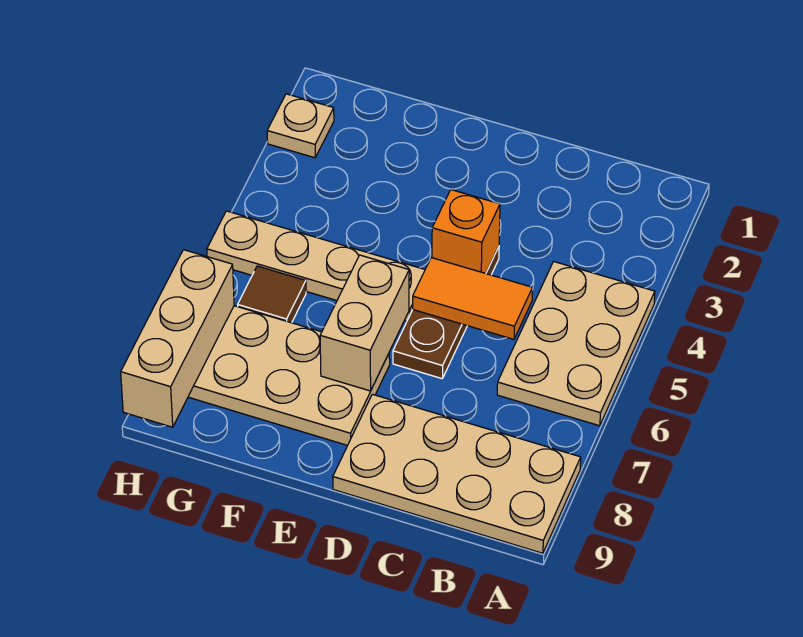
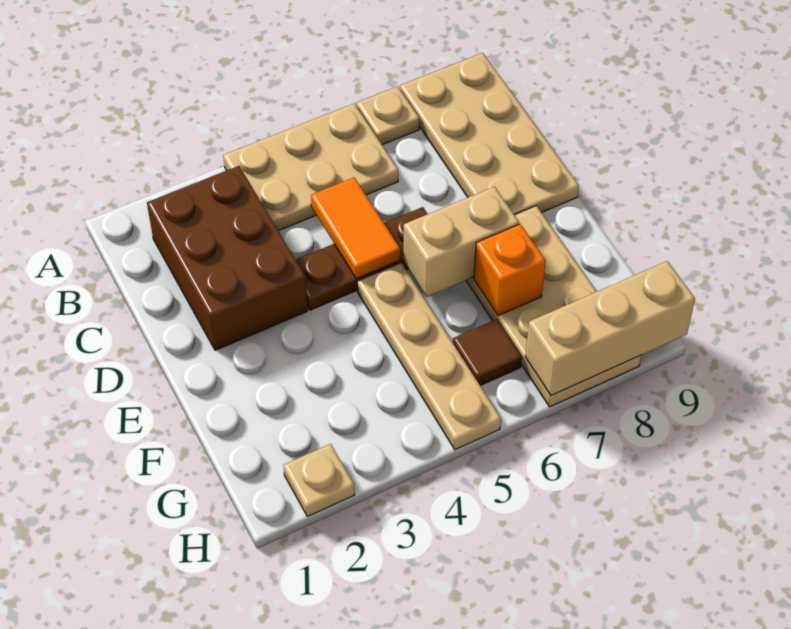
none -> tan plate A7 level 1
none -> brown brick B2:D3 level 1
orange brick D4 level 2 -> orange brick F7 level 2

